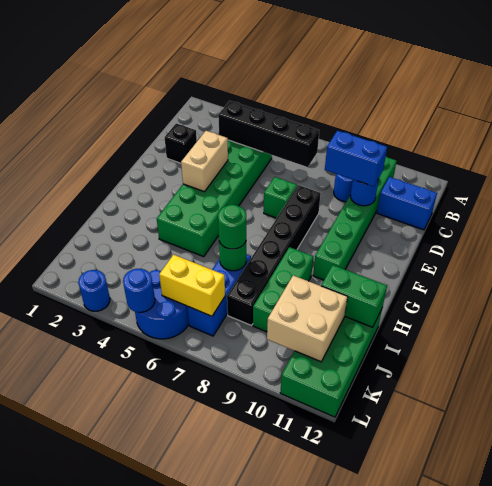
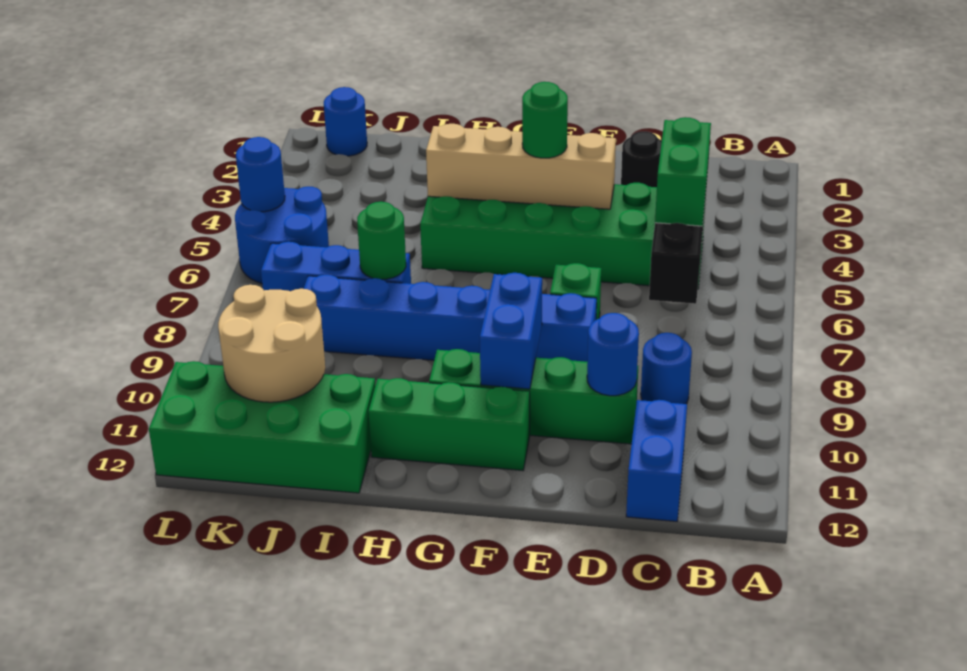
green brick B10:G10 level 1 -> green brick D10:G10 level 1
black brick D2 level 1 -> black round brick D2 level 1
blue brick D9:D10 level 3 -> blue brick F9:F10 level 2
tan brick E4:F4 level 2 -> tan brick E4:H4 level 2
black brick E8:J8 level 1 -> blue brick E8:J8 level 1
green brick H9:J9 level 1 -> green brick F11:H11 level 1
green round brick I7 level 3 -> green round brick F4 level 3
green brick I11:I12 level 2 -> green brick C5:C6 level 3
tan brick J10:K11 level 2 -> tan round brick J10:K11 level 2
yellow brick K6:K7 level 2 -> none
blue round brick L3 level 1 -> blue round brick K1 level 1

